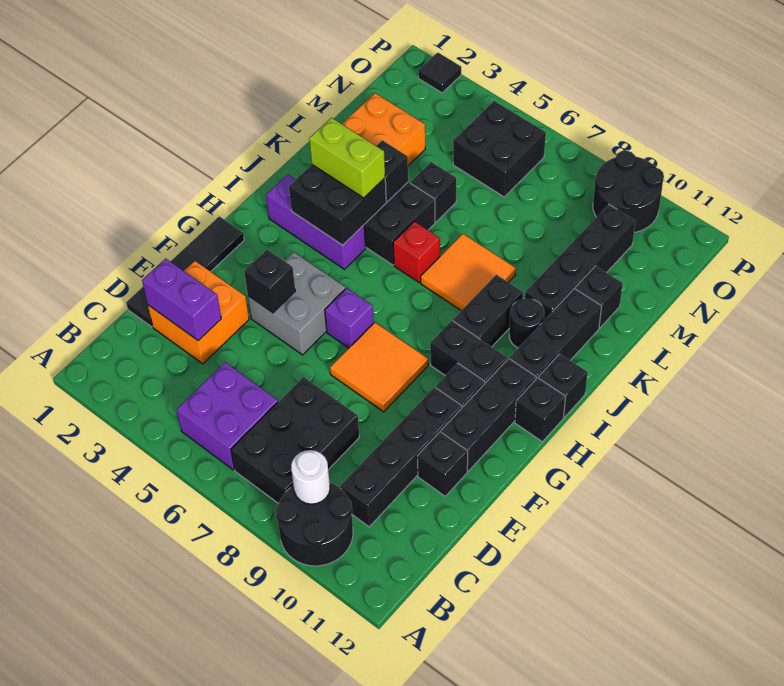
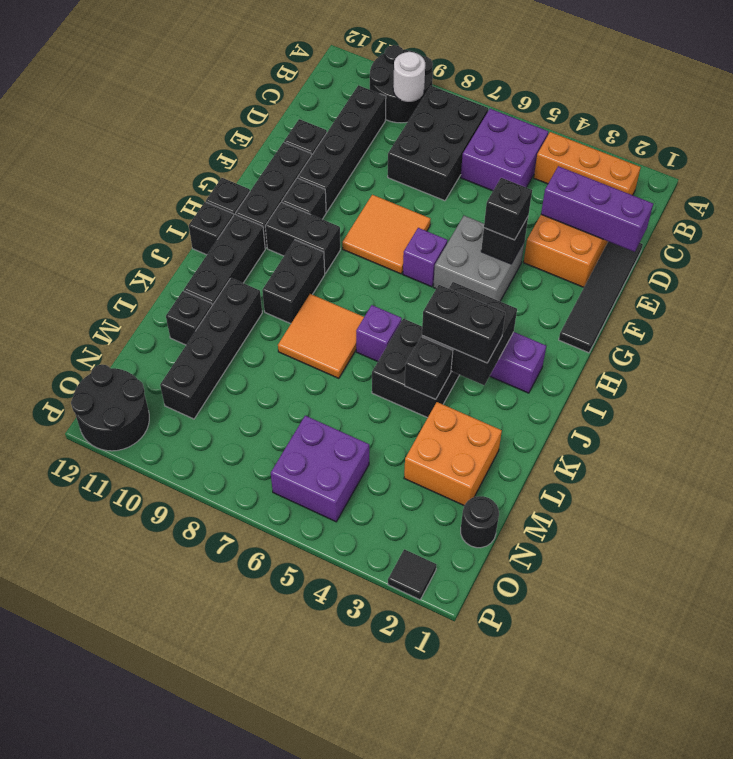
none -> orange brick B2:B4 level 1
purple brick D2:D3 level 2 -> purple brick D1:D3 level 2
lime brick J3:J4 level 3 -> black brick J3:J4 level 3
red brick J6 level 1 -> purple brick J6 level 1
black round brick J10 level 1 -> black round brick N1 level 1
black brick L5 level 1 -> black brick F4 level 3
black brick N5:O6 level 1 -> purple brick N5:O6 level 1
black round brick O9:P10 level 1 -> black round brick O11:P12 level 1

